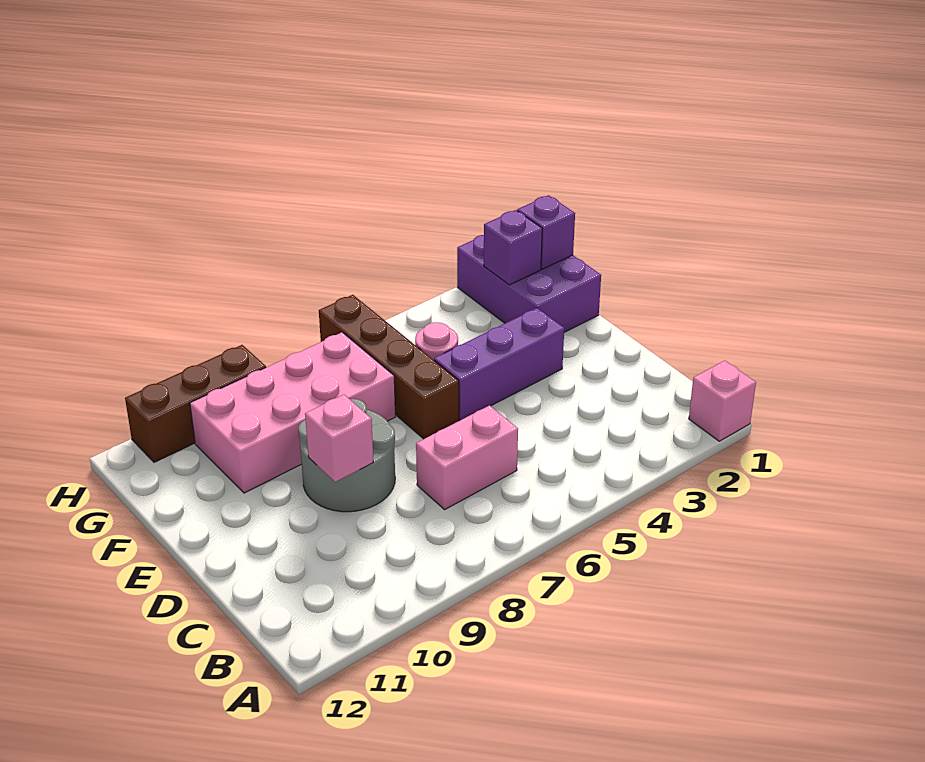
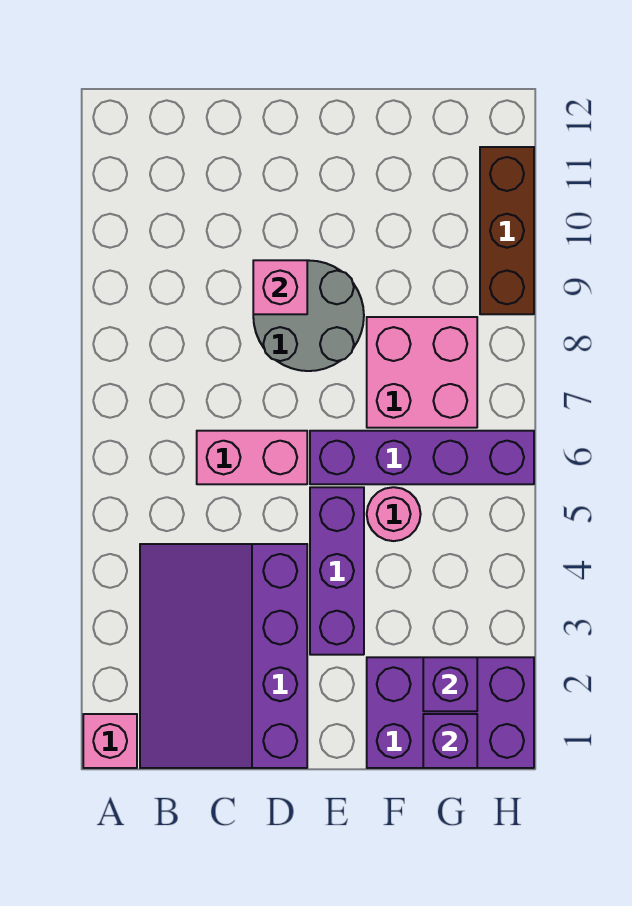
none -> purple slope B1:D4 level 1 top D
pink brick C6:C7 level 1 -> pink brick C6:D6 level 1
brown brick E6:H6 level 1 -> purple brick E6:H6 level 1
pink brick F7:G10 level 1 -> pink brick F7:G8 level 1

